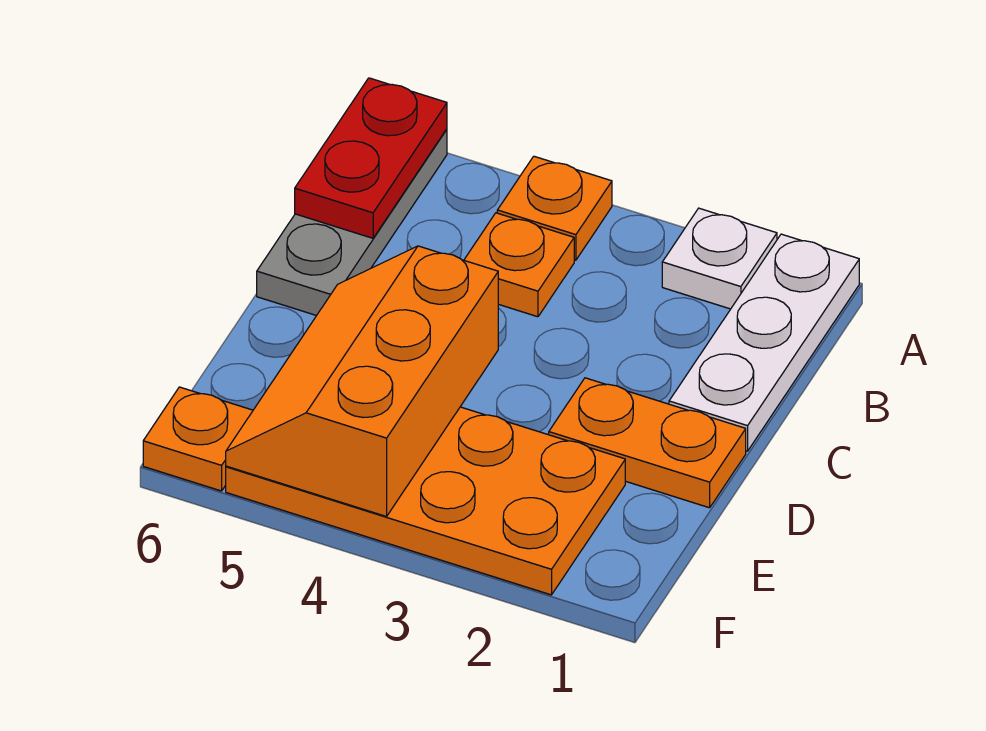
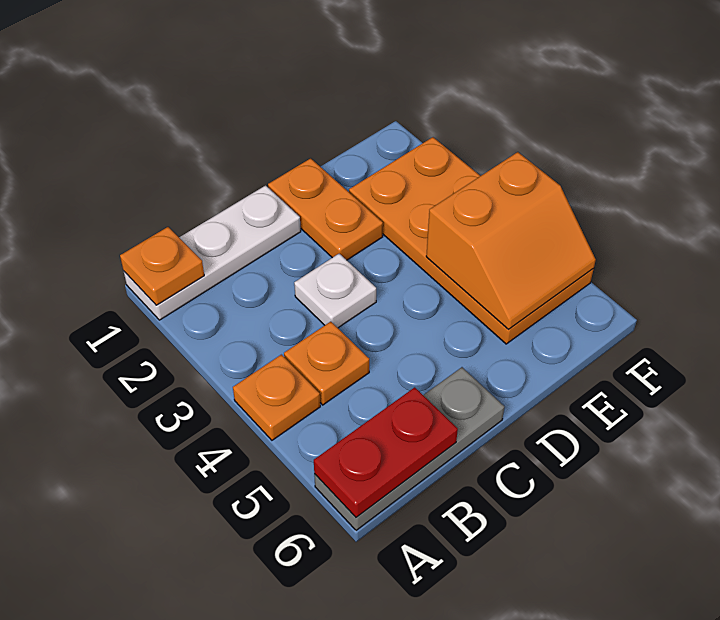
white plate A2 level 1 -> white plate C3 level 1
orange slope D4:F5 level 2 top 4 -> orange slope E4:F5 level 2 top 4
orange plate F6 level 1 -> orange plate A1 level 2

